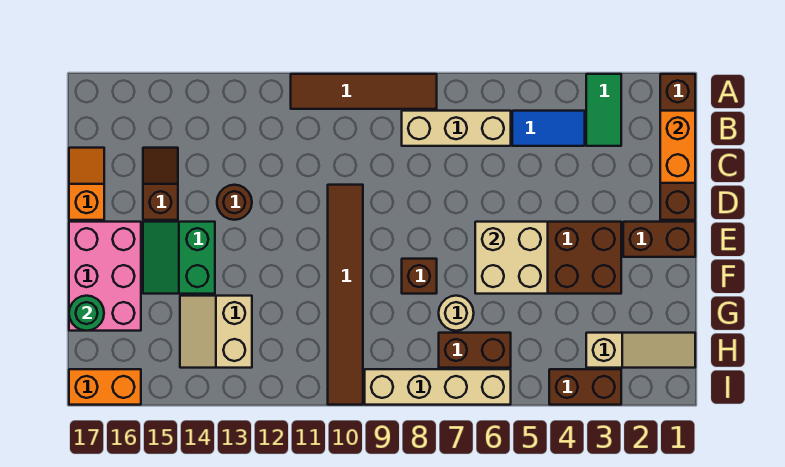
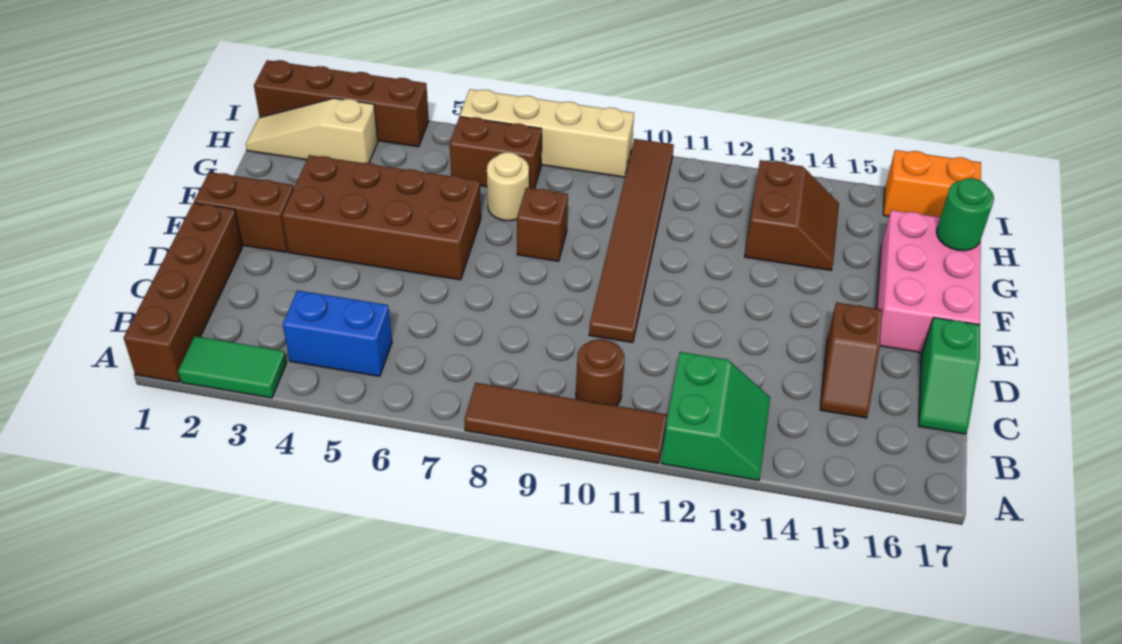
green tile A3:B3 level 1 -> green tile A2:A3 level 1
orange brick B1:C1 level 2 -> none
blue tile B4:B5 level 1 -> blue brick B4:B5 level 1
tan brick B6:B8 level 1 -> none
orange slope C17:D17 level 1 top D -> green slope C17:D17 level 1 top D
brown round brick D13 level 1 -> brown round brick B10 level 1
tan brick E5:F6 level 2 -> none
green slope E14:F15 level 1 top 14 -> green slope A12:B13 level 1 top 12
tan slope G13:H14 level 1 top 13 -> brown slope G13:H14 level 1 top 13
brown brick I3:I4 level 1 -> brown brick I1:I4 level 1

